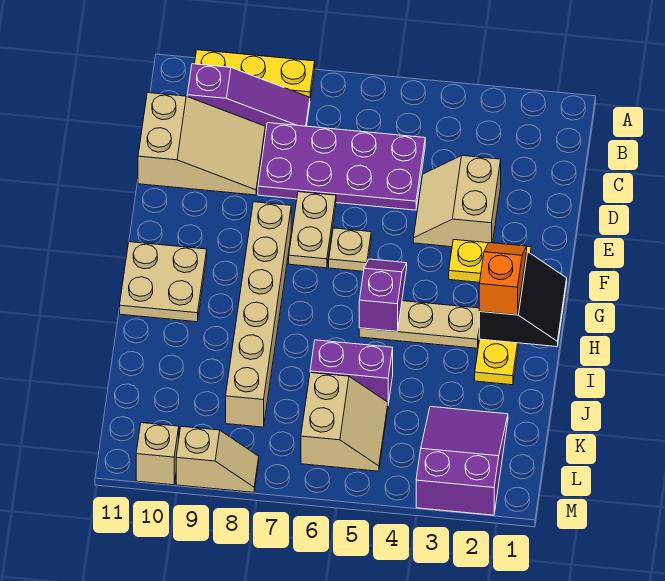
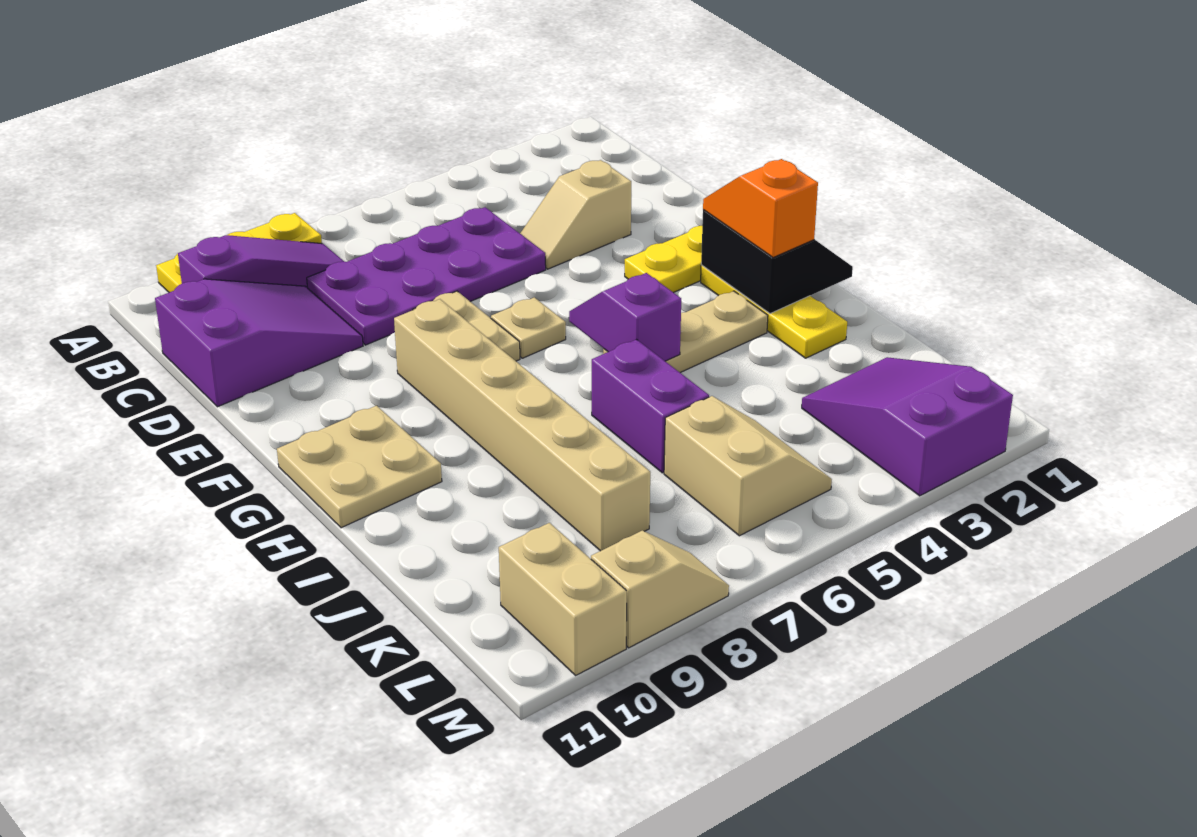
tan slope C9:D11 level 1 top 11 -> purple slope C9:D11 level 1 top 11
tan slope D3:E4 level 1 top 3 -> tan slope D3:D4 level 1 top 3
purple brick J5:J6 level 1 -> purple brick I6:J6 level 1
tan brick M10 level 1 -> tan brick L10:M10 level 1

